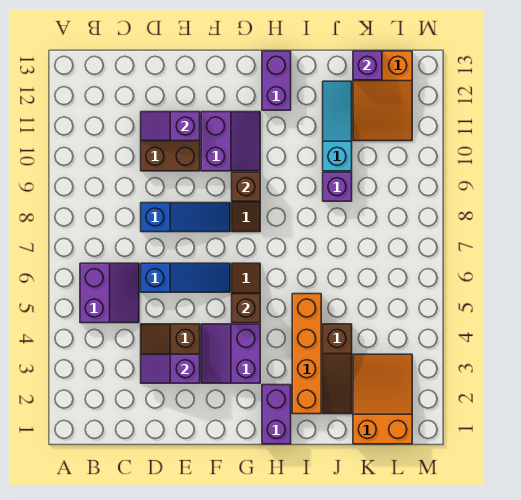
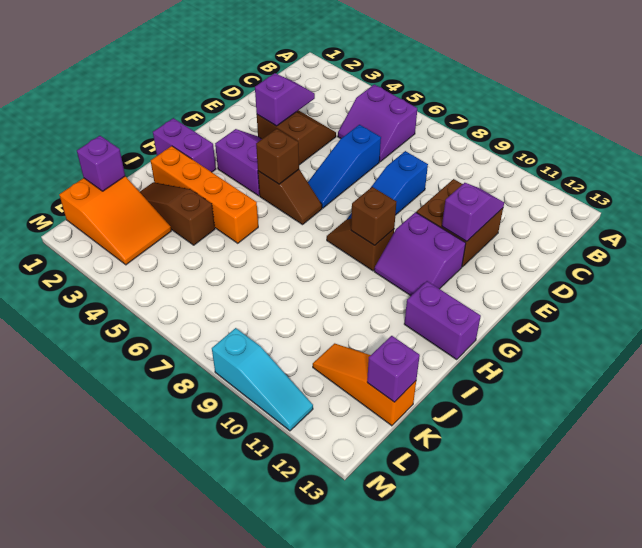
purple brick J9 level 1 -> purple brick K1 level 2
cyan slope J10:J12 level 1 top 10 -> cyan slope M9:M11 level 1 top 9
orange slope K11:L13 level 1 top 13 -> orange slope K11:K13 level 1 top 13

